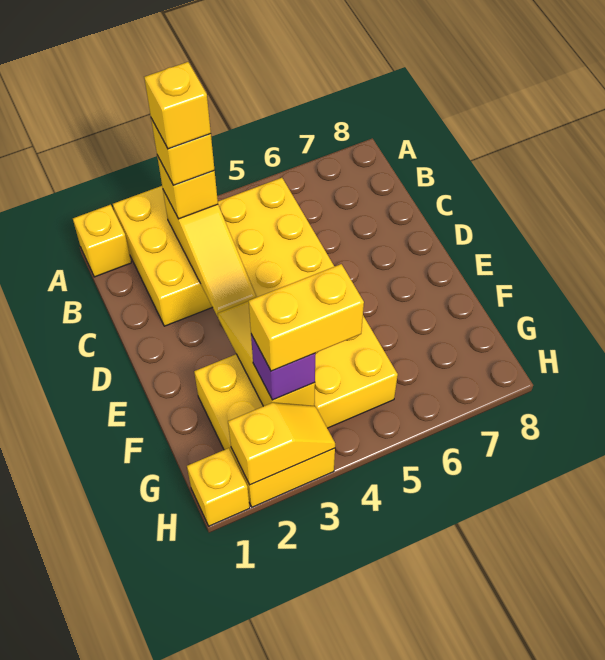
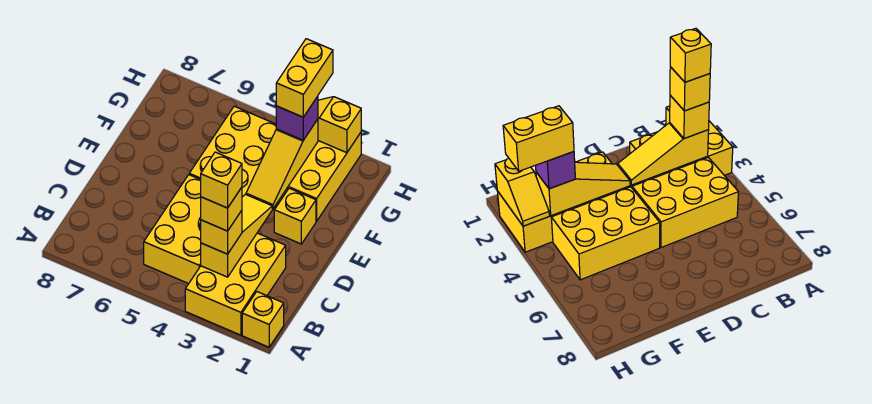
yellow brick G3:G4 level 4 -> yellow brick G3:H3 level 4
yellow brick H1 level 1 -> yellow brick E2 level 1

